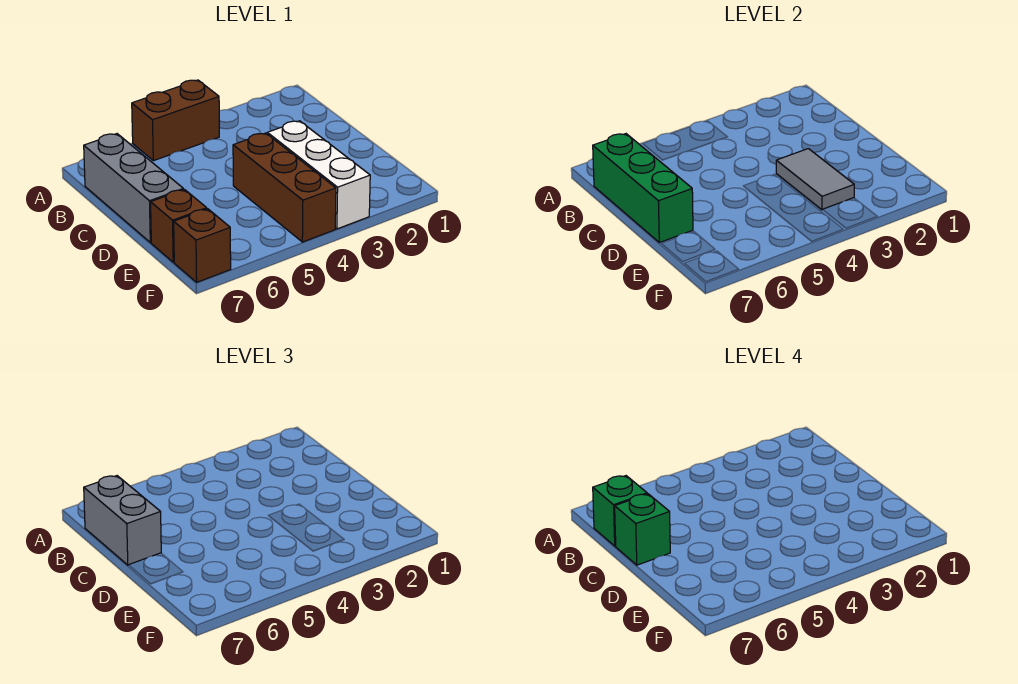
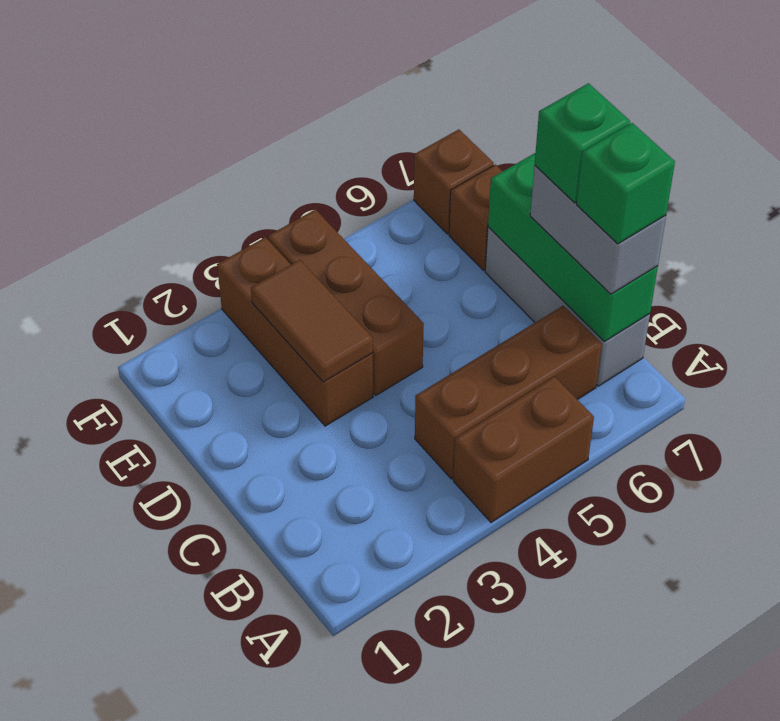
none -> brown brick B4:B6 level 1
white brick D3:F3 level 1 -> brown brick D3:F3 level 1
grey tile D3:E3 level 2 -> brown tile D3:E3 level 2

